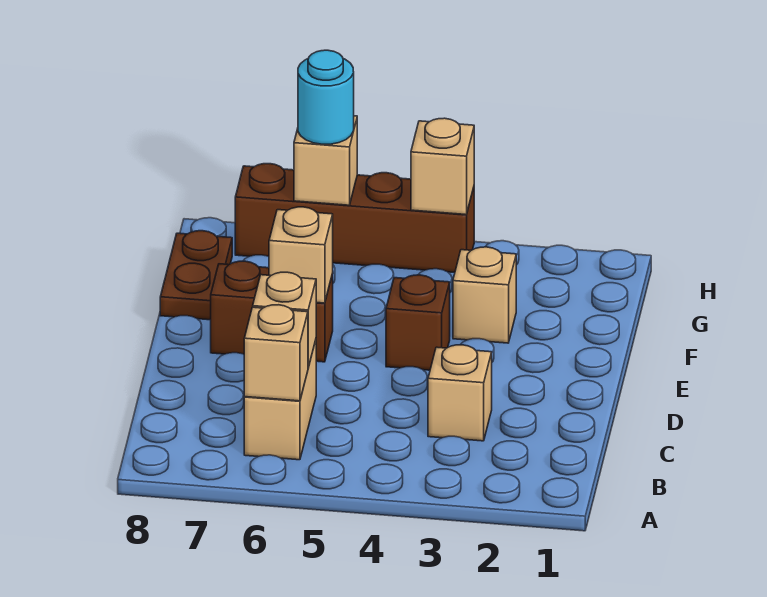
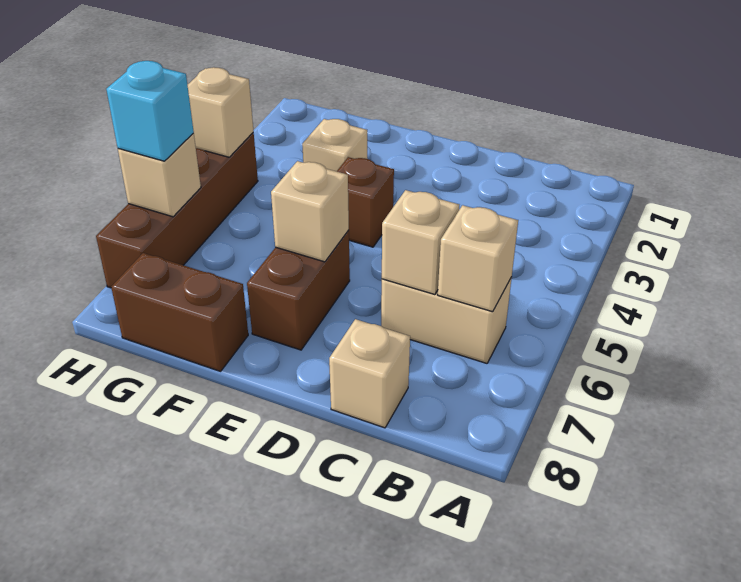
tan brick C3 level 1 -> tan brick C8 level 1
brown plate F8:G8 level 1 -> brown brick F8:G8 level 1
cyan round brick H6 level 3 -> cyan brick H6 level 3

